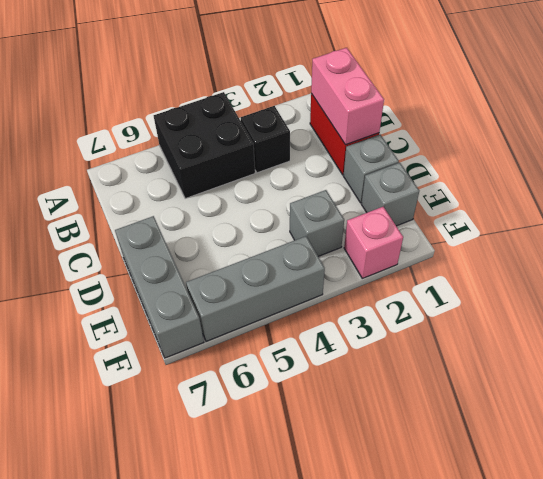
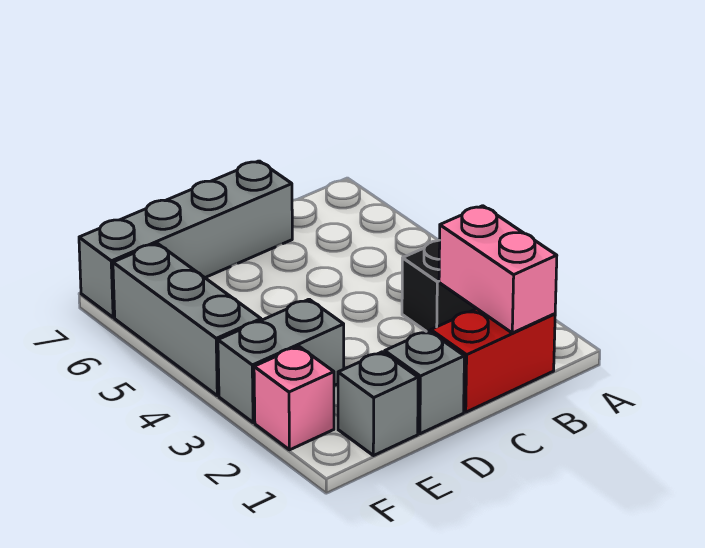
black brick A4:B5 level 1 -> none
pink brick B1:C1 level 2 -> pink brick B1:B2 level 2
grey brick D7:F7 level 1 -> grey brick C7:F7 level 1
grey brick E3 level 1 -> grey brick E3:F3 level 1

